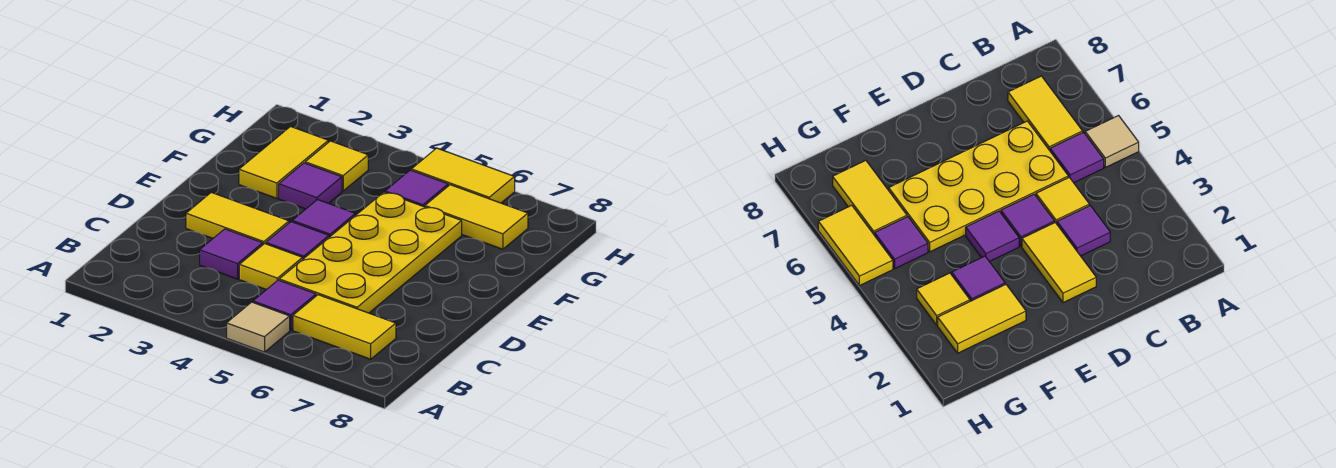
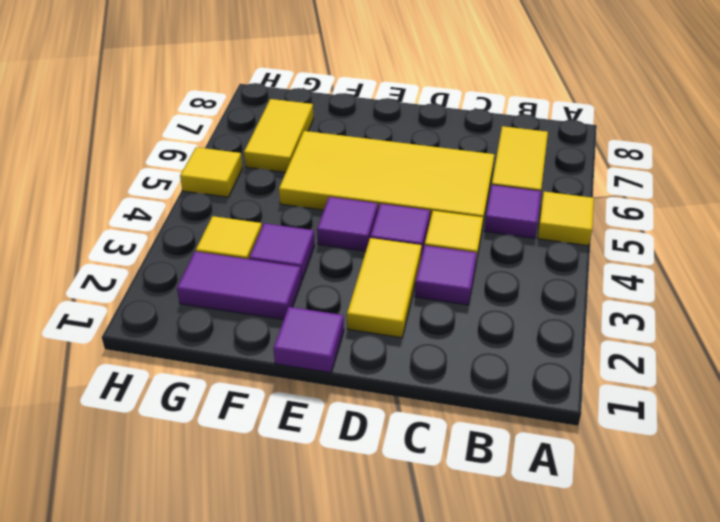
tan tile A5 level 1 -> yellow tile A5 level 1
yellow plate C5:F6 level 1 -> yellow tile C5:F6 level 1
yellow tile F2:G2 level 1 -> purple tile F2:G2 level 1
purple tile G5 level 1 -> purple tile E1 level 1
yellow tile H5:H6 level 1 -> yellow tile H5 level 1

